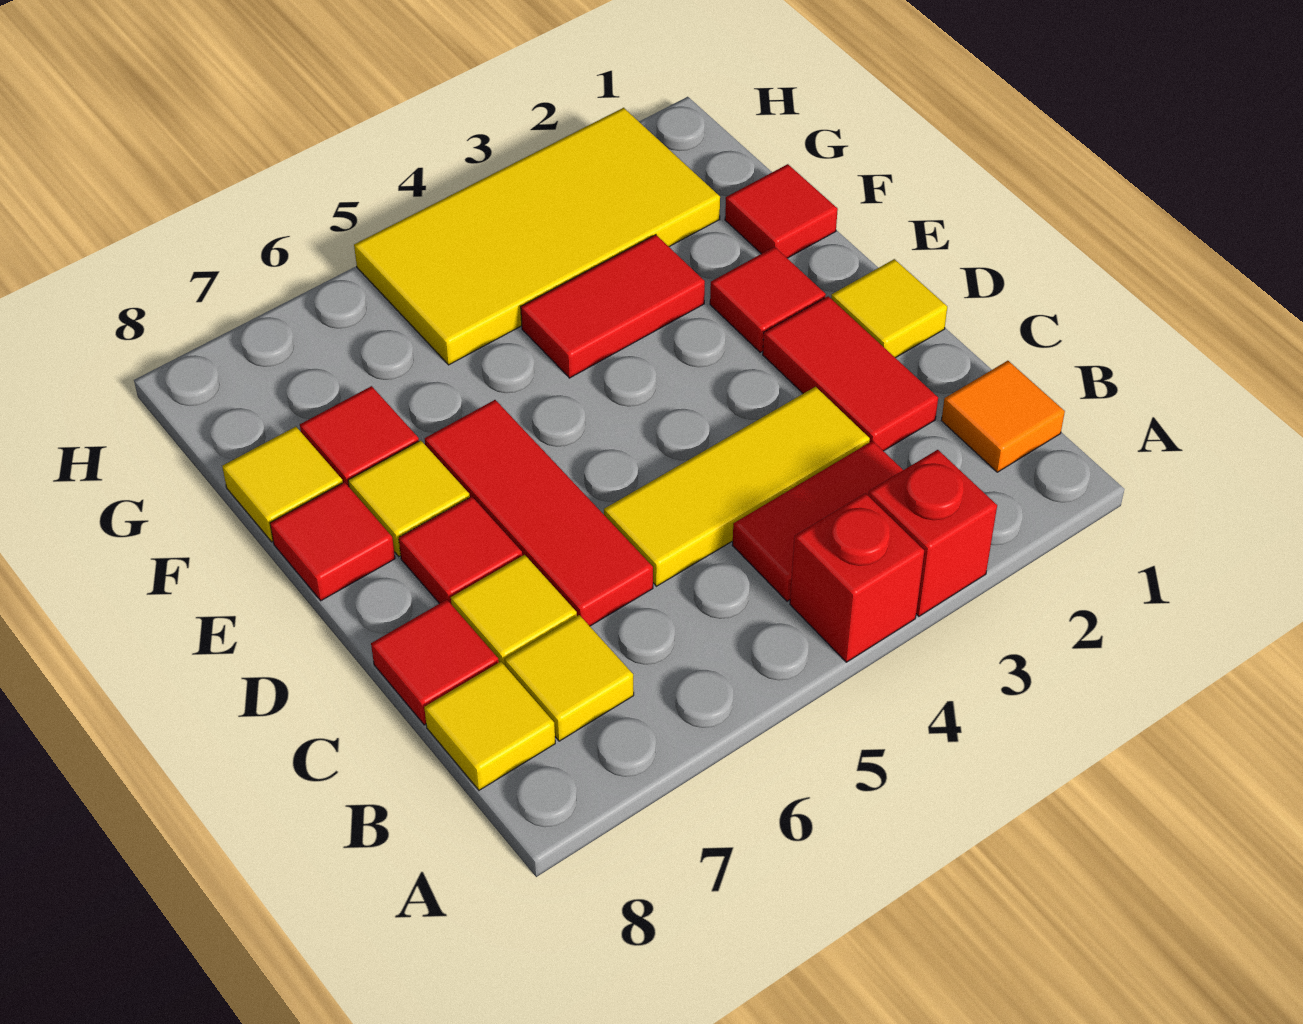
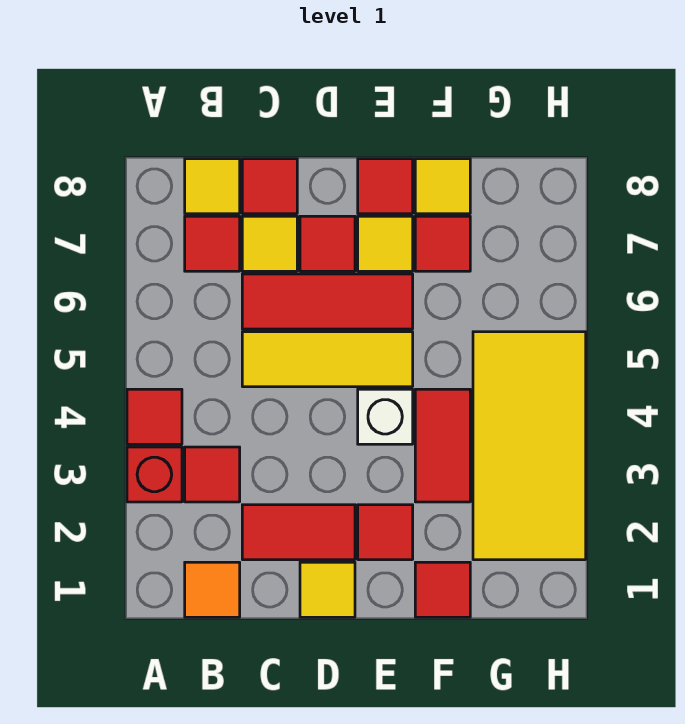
red brick A4 level 1 -> red tile A4 level 1
red tile B3:B4 level 1 -> red tile B3 level 1
yellow tile B7 level 1 -> red tile B7 level 1
yellow tile C3:C5 level 1 -> yellow tile C5:E5 level 1
none -> white brick E4 level 1

